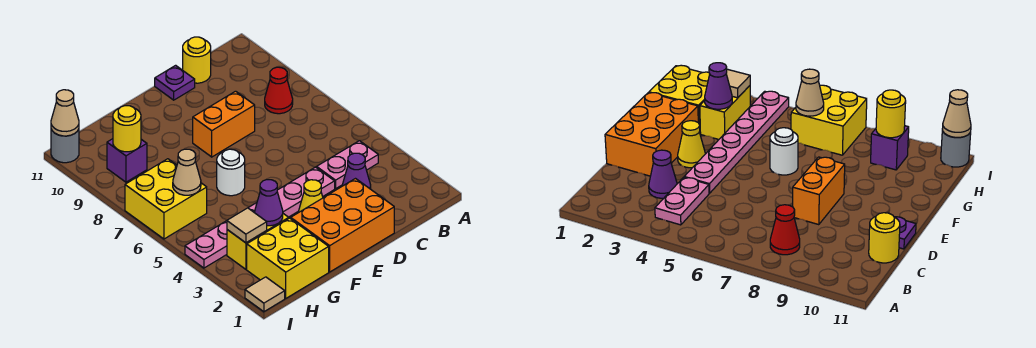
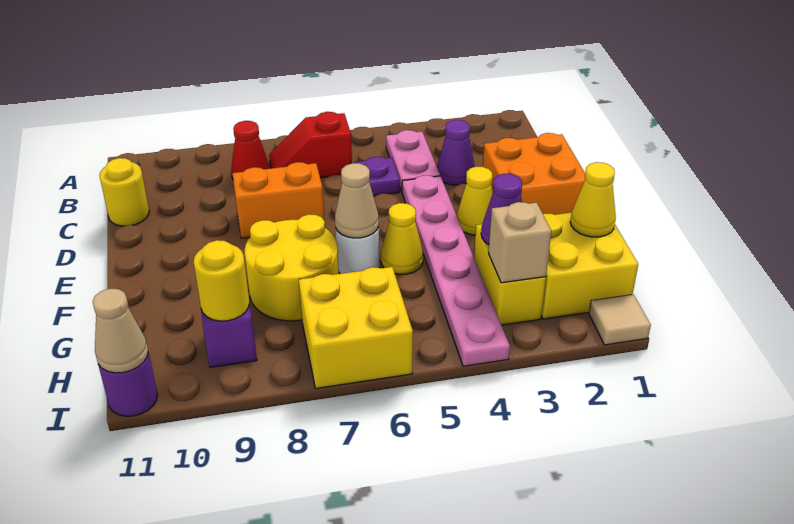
none -> red slope B6:B7 level 1 top 6
orange brick D1:F2 level 1 -> orange brick D1:E2 level 1
orange brick D8:E8 level 1 -> orange brick D7:D8 level 1
purple plate D11 level 1 -> purple plate C5 level 1
none -> yellow cone F5 level 1
none -> yellow round brick F7:G8 level 1
none -> yellow cone G1 level 2
tan tile H3 level 2 -> tan brick H3 level 2
tan cone H6 level 2 -> tan cone F6 level 2
grey round brick I11 level 1 -> purple round brick I11 level 1

